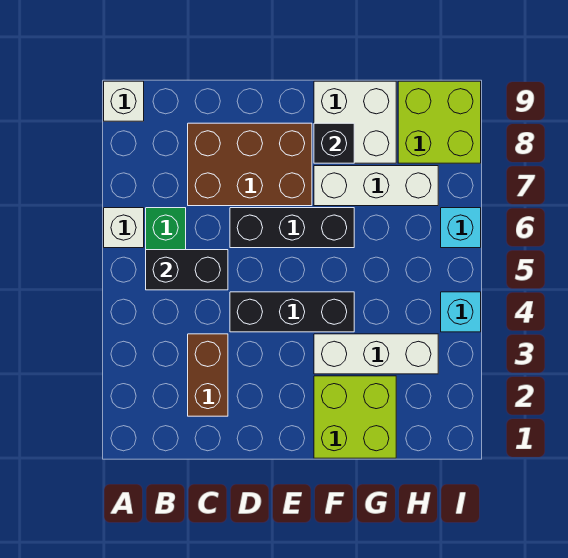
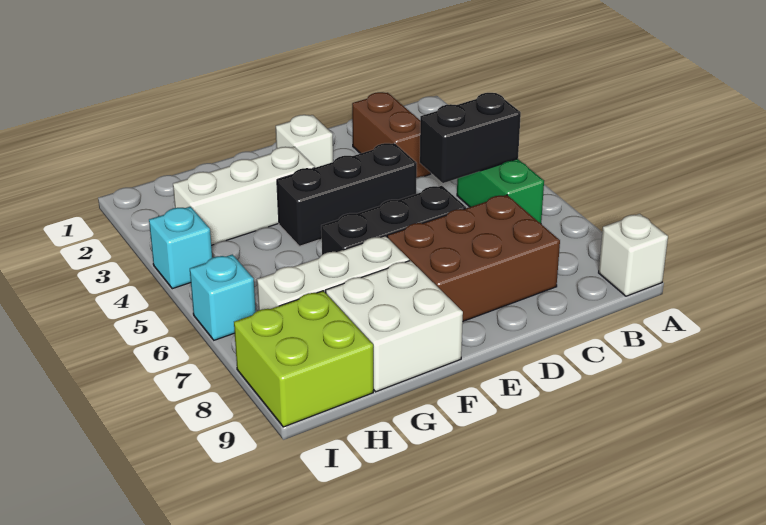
white brick A6 level 1 -> white brick E2 level 1
lime brick F1:G2 level 1 -> none
black brick F8 level 2 -> none

